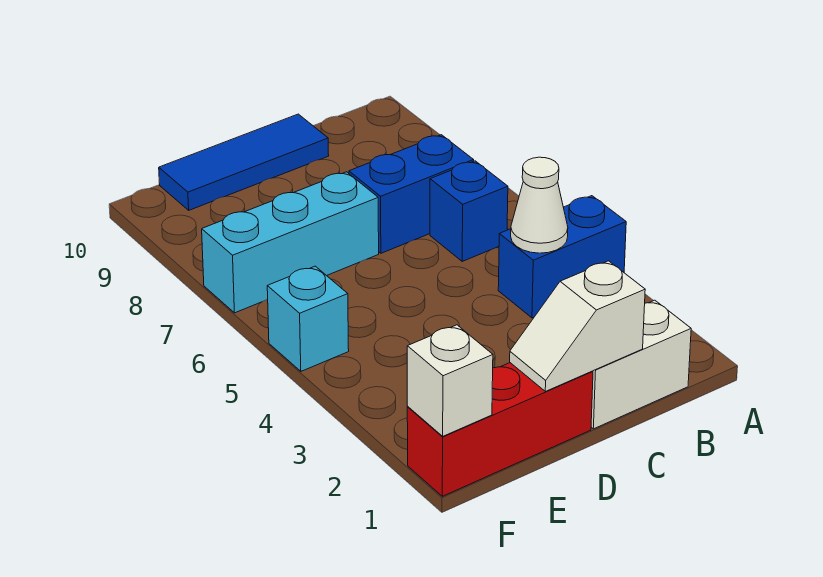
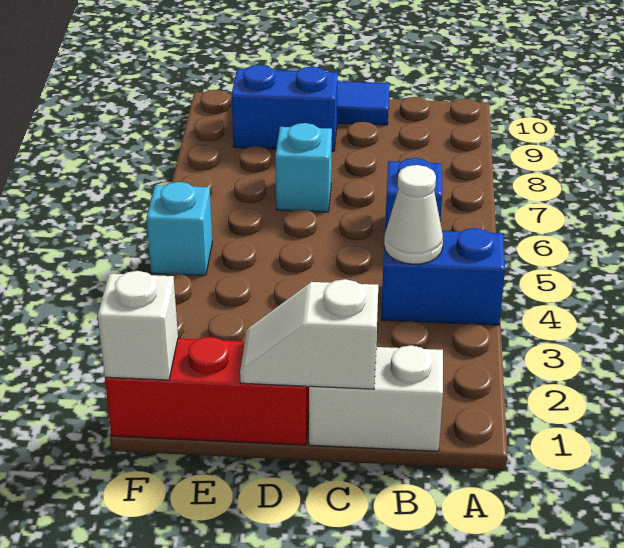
blue brick B7:C7 level 1 -> blue brick D9:E9 level 1
cyan brick D7:F7 level 1 -> cyan brick D7 level 1

